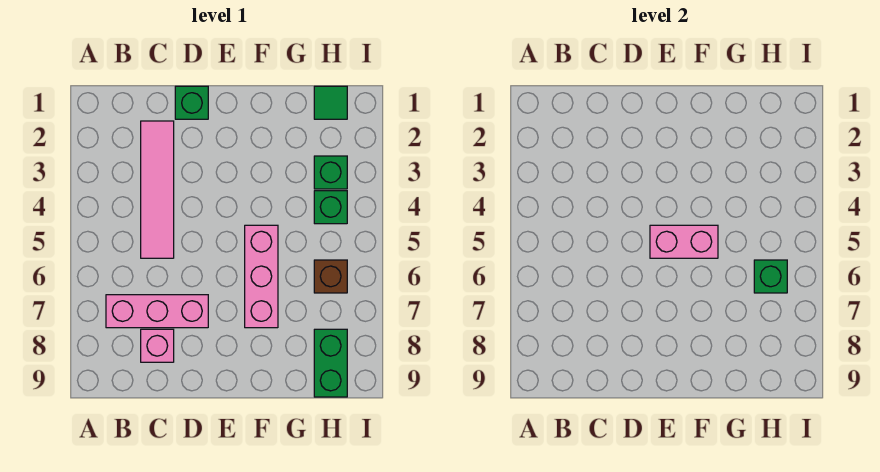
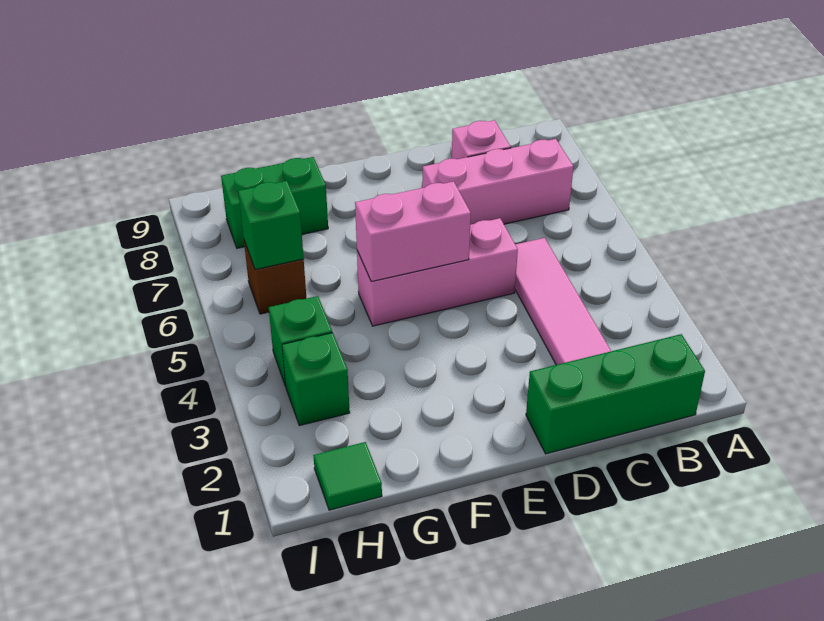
green brick D1 level 1 -> green brick B1:D1 level 1
pink brick F5:F7 level 1 -> pink brick D5:F5 level 1
green brick H8:H9 level 1 -> green brick G8:H8 level 1

